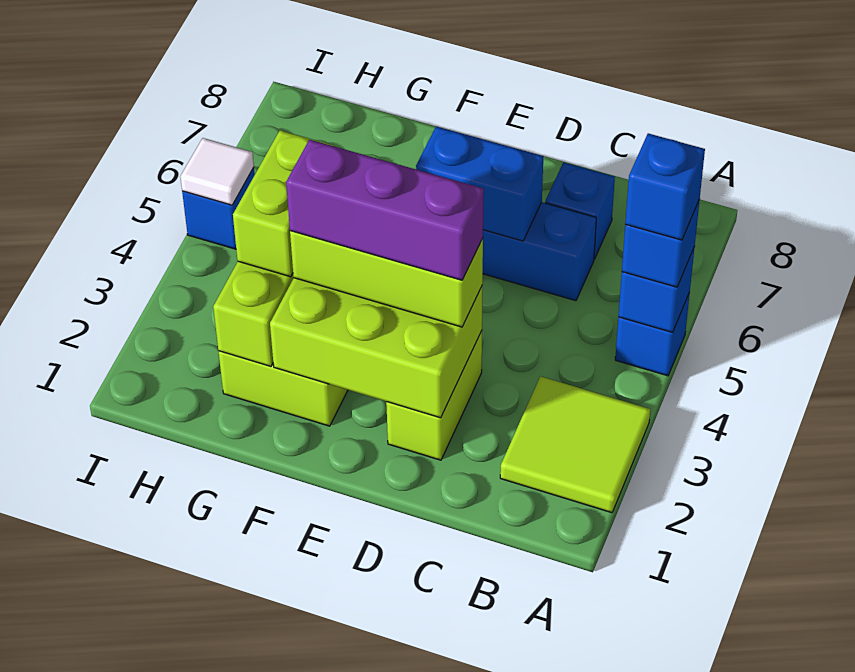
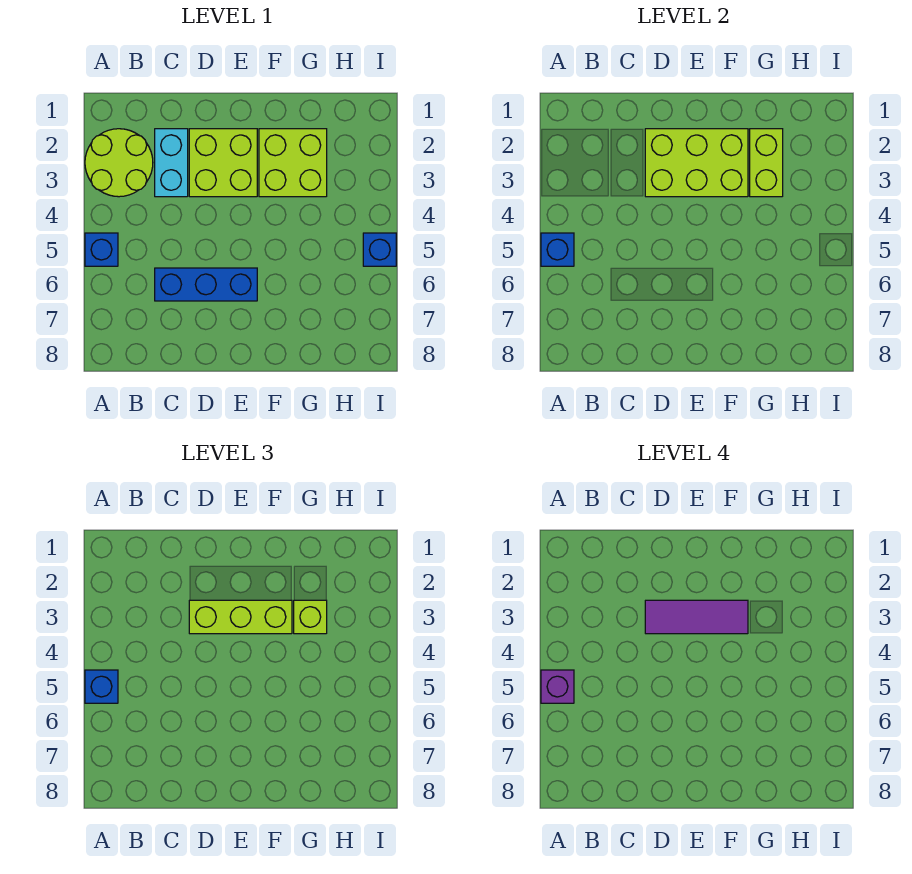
lime tile A2:B3 level 1 -> lime round brick A2:B3 level 1
blue brick A5 level 4 -> purple brick A5 level 4
none -> cyan brick C2:C3 level 1
blue brick C7 level 1 -> none
lime brick D2:D3 level 1 -> lime brick D2:E3 level 1
purple brick D3:F3 level 4 -> purple tile D3:F3 level 4
blue brick D6:E6 level 2 -> none
lime brick G3:G4 level 3 -> lime brick G3 level 3
white tile I5 level 2 -> none

